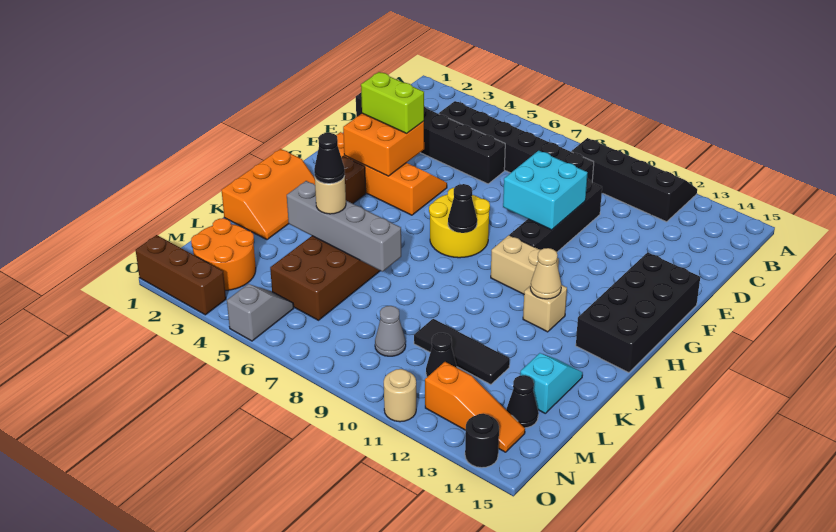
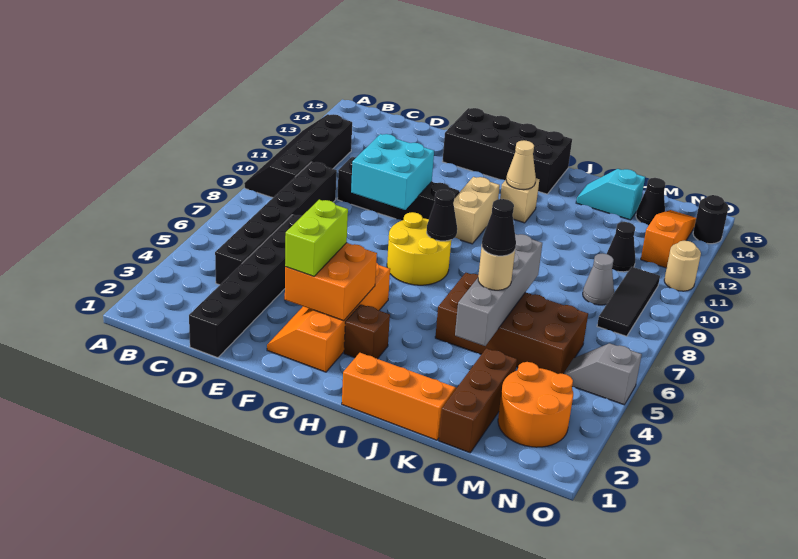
black tile L10:L12 level 1 -> black tile N8:N10 level 1
brown brick O1:O3 level 1 -> brown brick L1:L3 level 1

